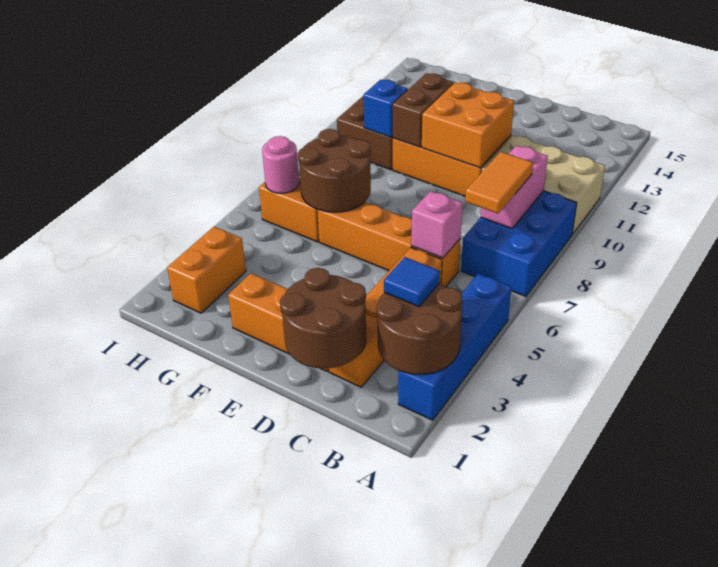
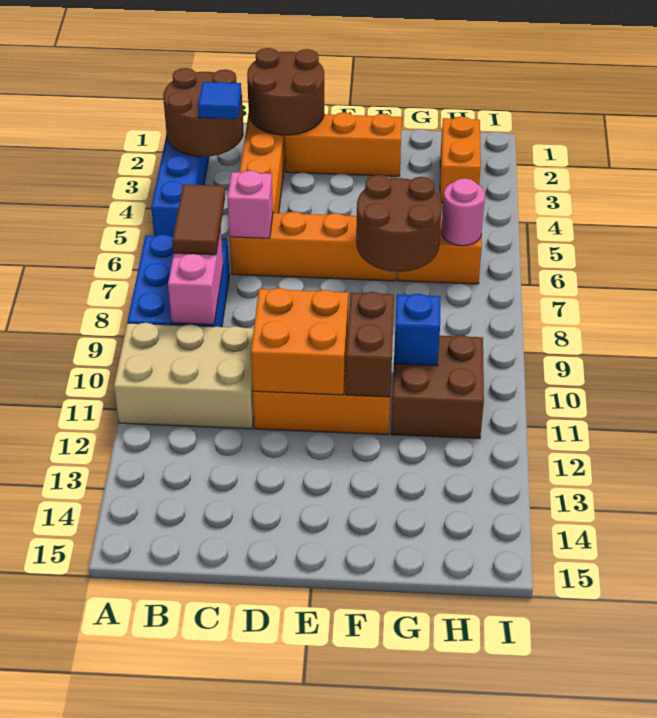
orange tile B7:B8 level 3 -> brown tile B7:B8 level 3

